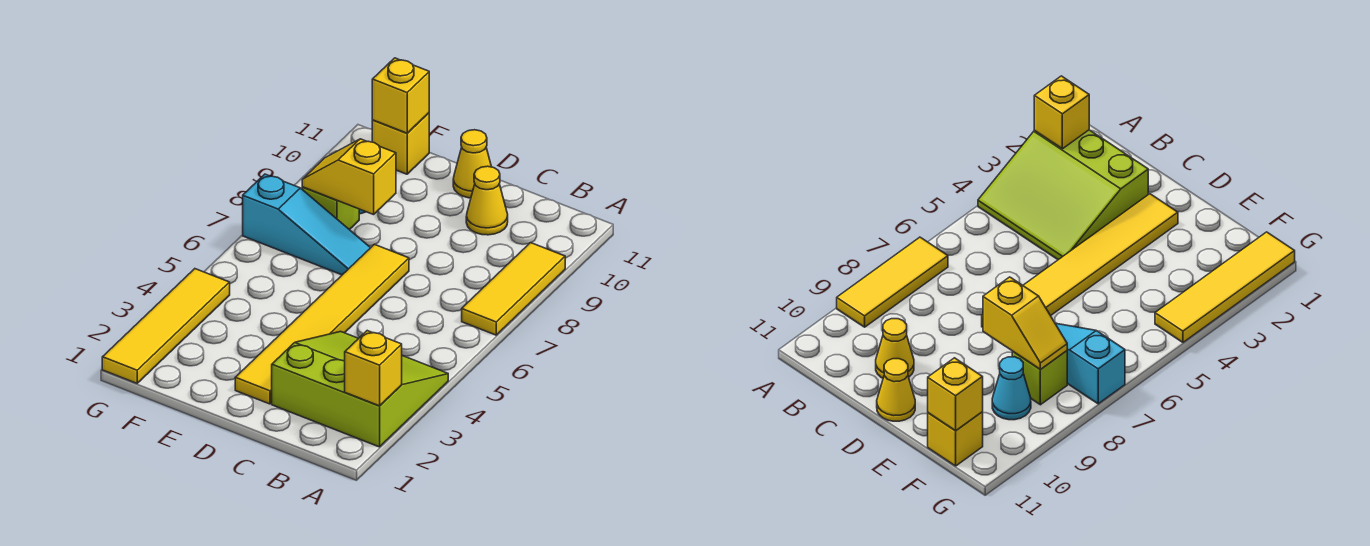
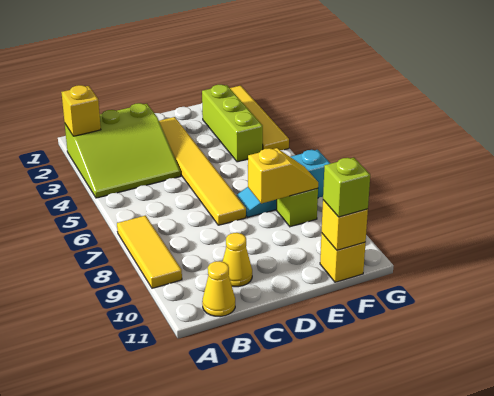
yellow cone D11 level 1 -> yellow cone B11 level 1
none -> lime brick F2:F4 level 1
cyan cone F9 level 1 -> none
none -> lime brick F11 level 3

